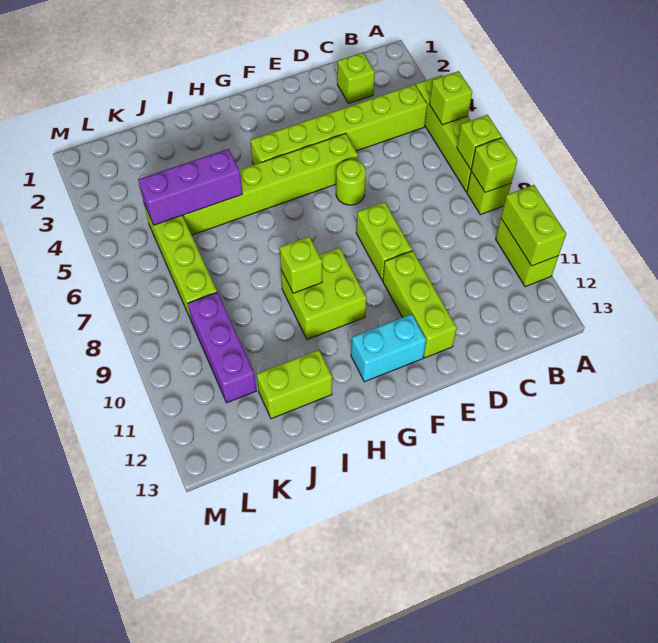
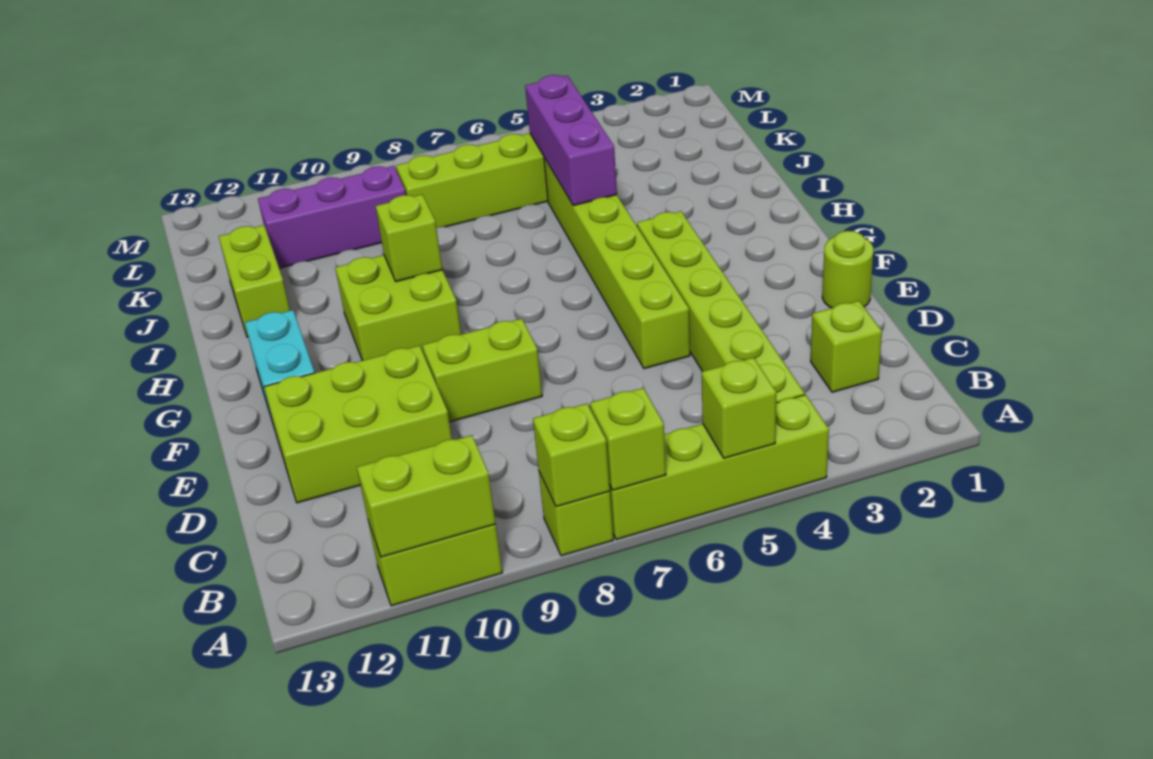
lime round brick E6 level 1 -> lime round brick E1 level 1
lime brick E10:E12 level 1 -> lime brick D10:E12 level 1

